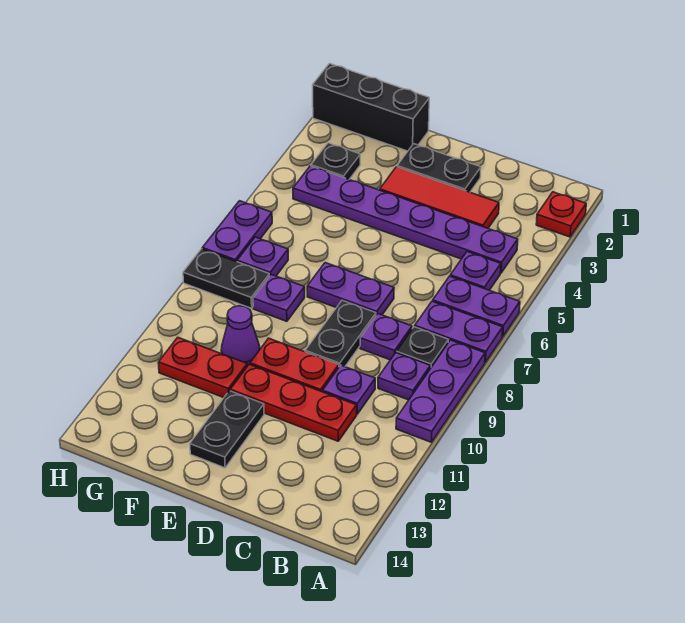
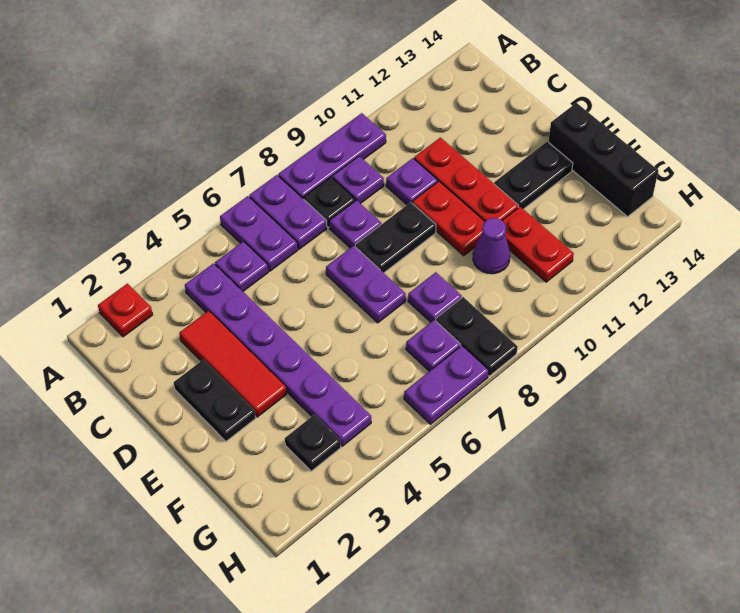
black brick F1:H1 level 1 -> black brick E14:G14 level 1

